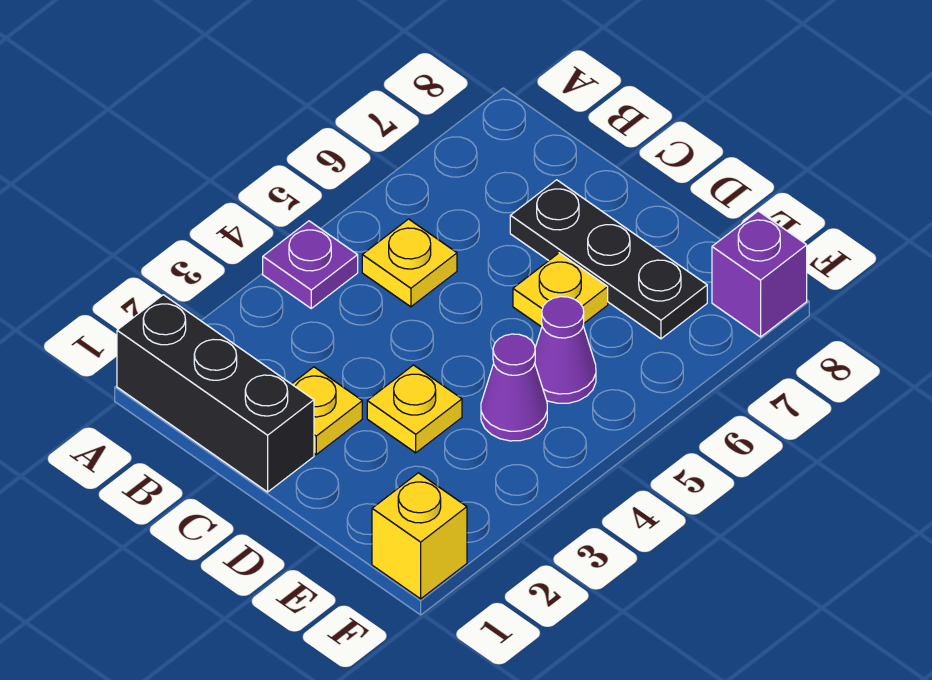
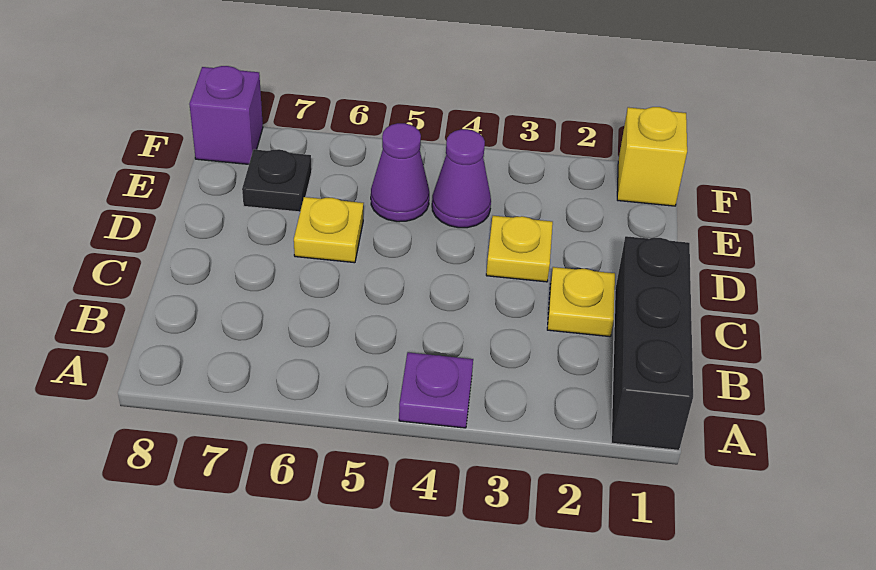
yellow plate B5 level 1 -> none
black plate C7:E7 level 1 -> black plate E7 level 1

